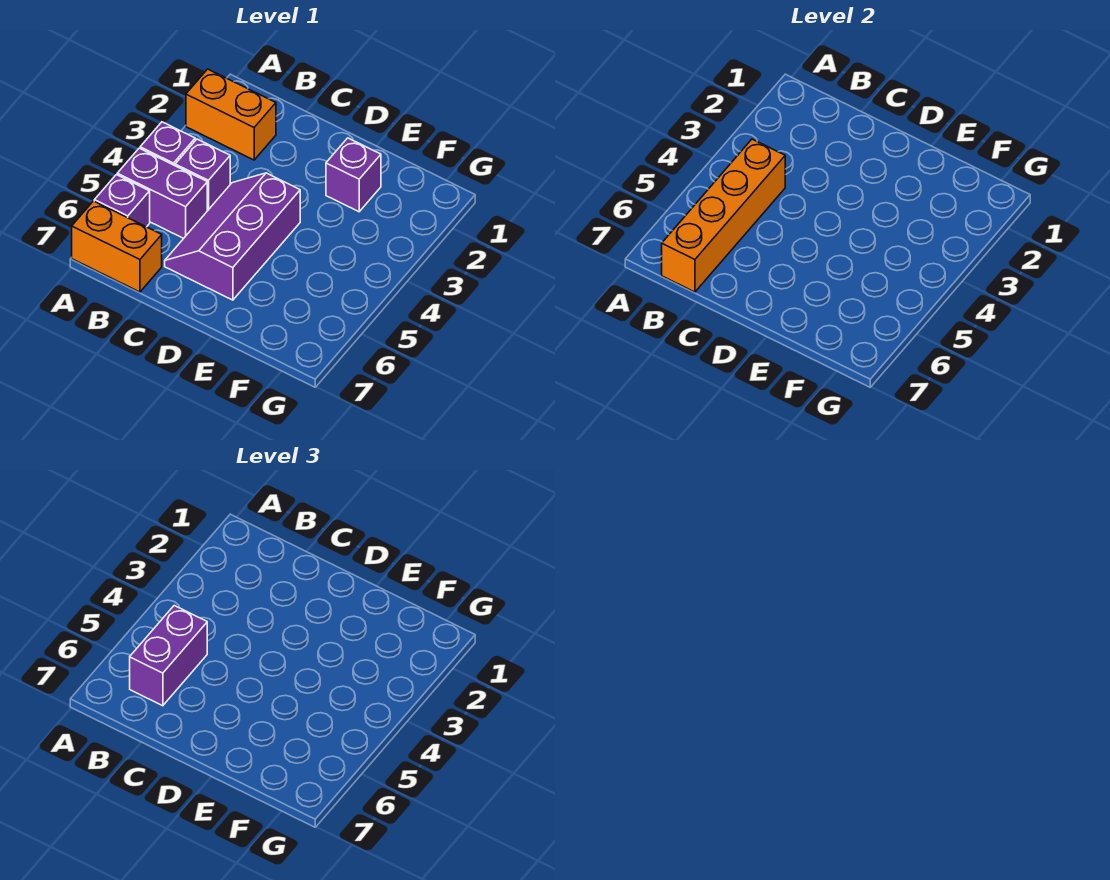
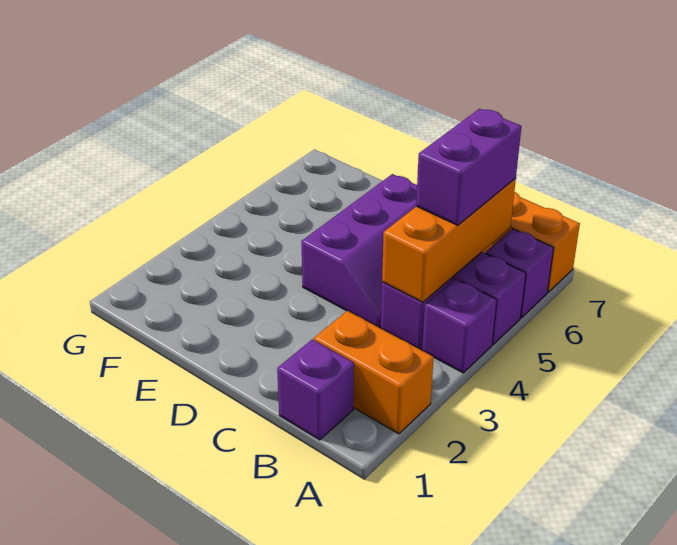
orange brick B4:B7 level 2 -> orange brick B4:B6 level 2
purple brick E2 level 1 -> purple brick B1 level 1

